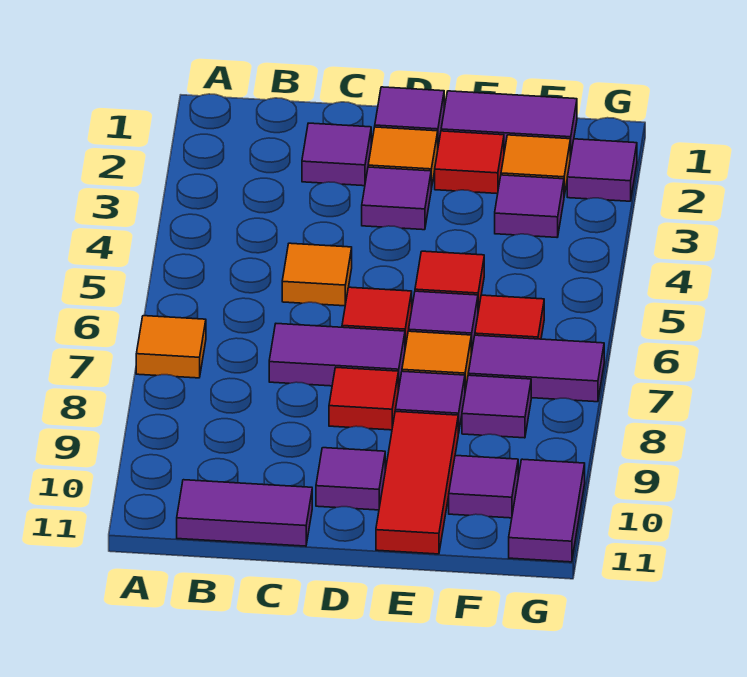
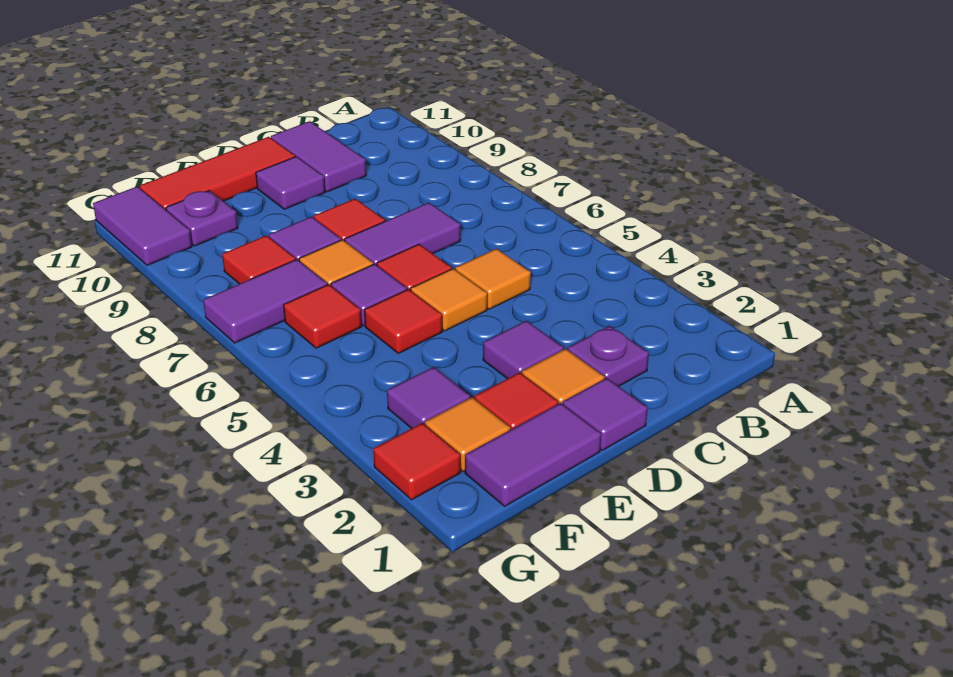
orange tile A7 level 1 -> orange tile D5 level 1
purple tile B11:C11 level 1 -> purple tile C10:C11 level 1
purple tile C2 level 1 -> purple plate C2 level 1
red tile E9:E11 level 1 -> red tile D11:F11 level 1
purple tile F8 level 1 -> red tile F8 level 1
purple tile F10 level 1 -> purple plate F10 level 1
purple tile G2 level 1 -> red tile G2 level 1

